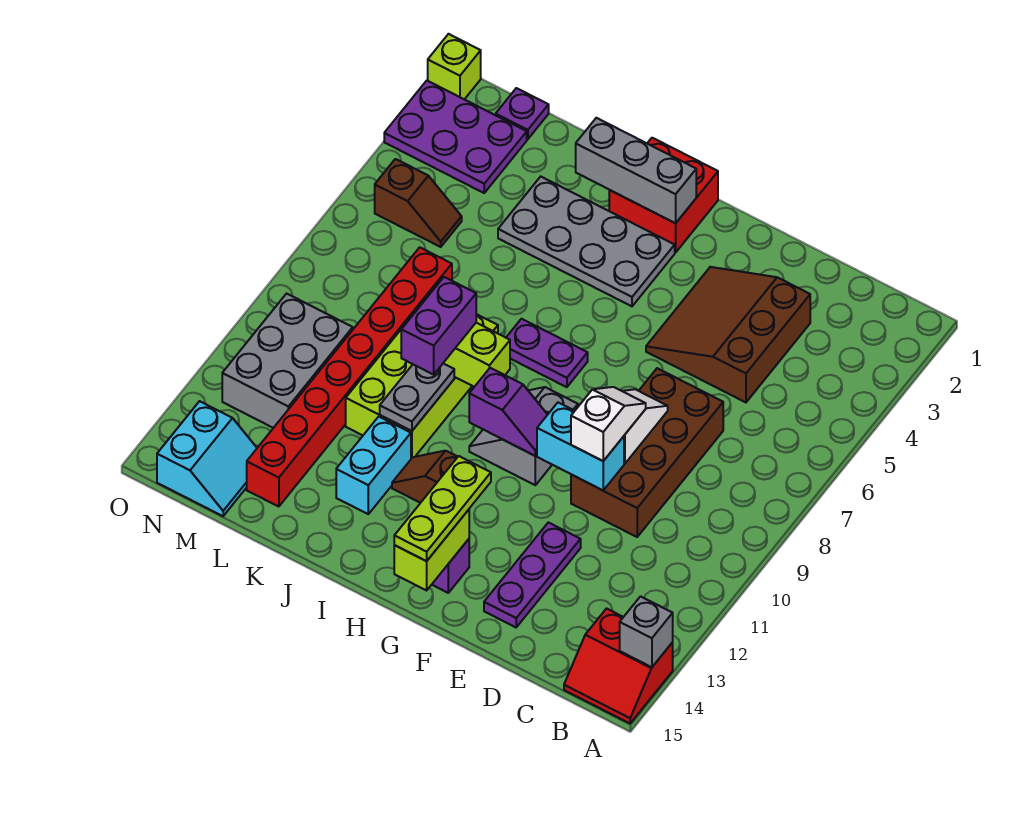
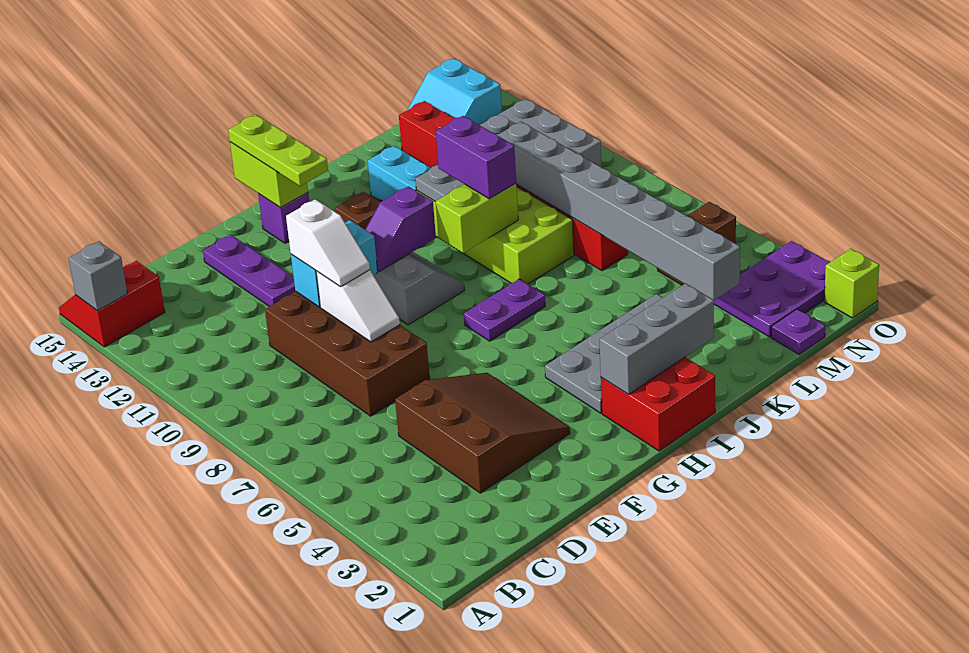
none -> grey brick L3:L10 level 2

